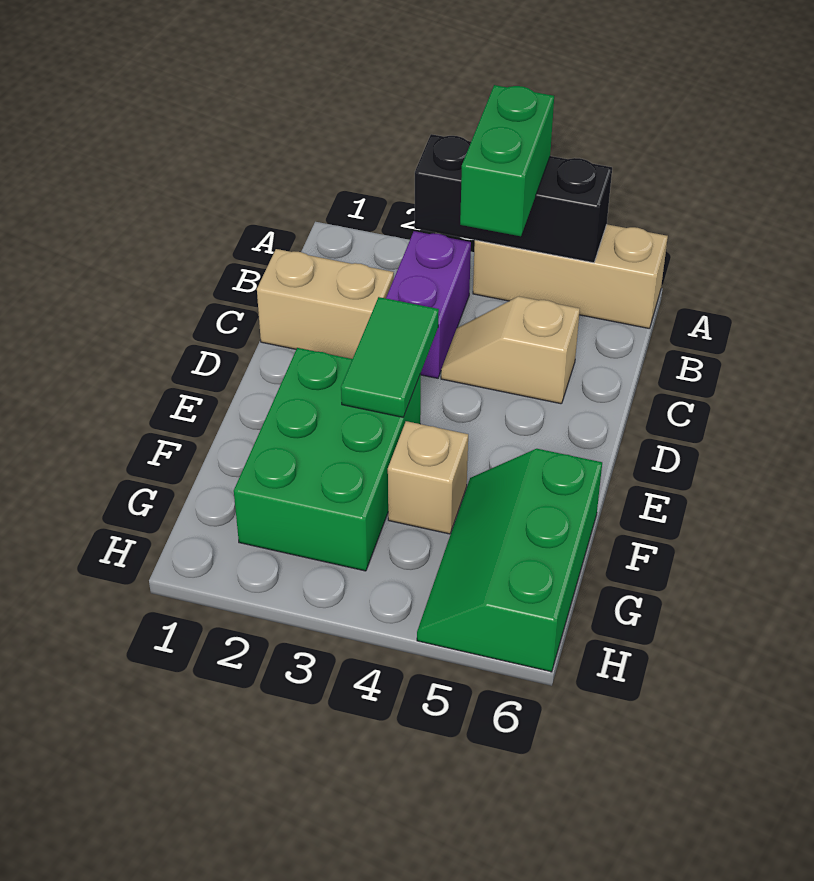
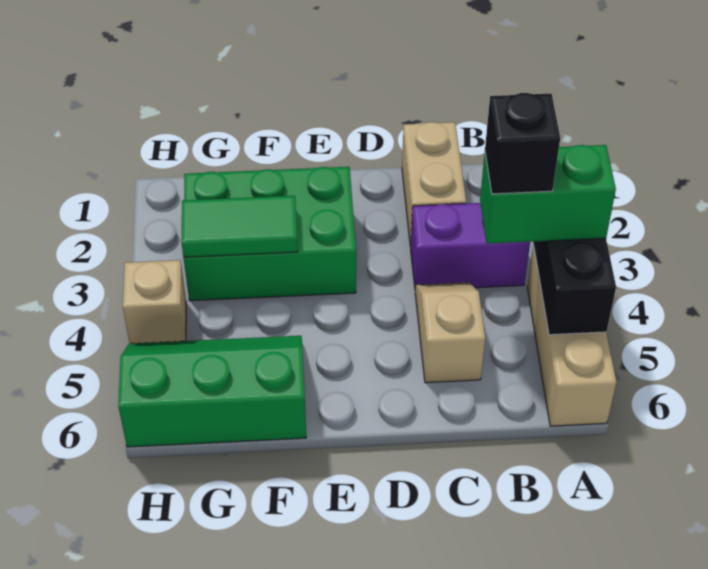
none -> black brick B4 level 4
green tile D3:E3 level 2 -> green tile F3:G3 level 2
tan brick F4 level 1 -> tan brick H4 level 1

